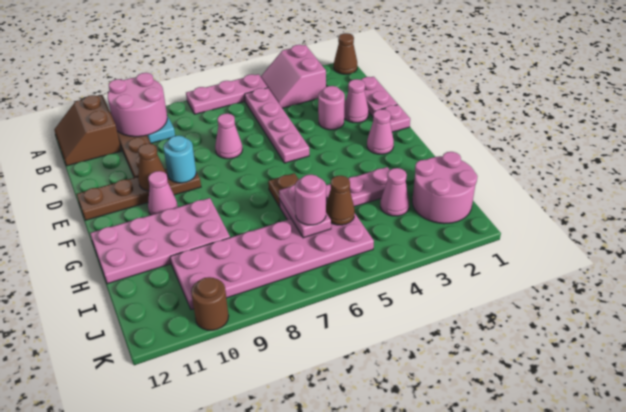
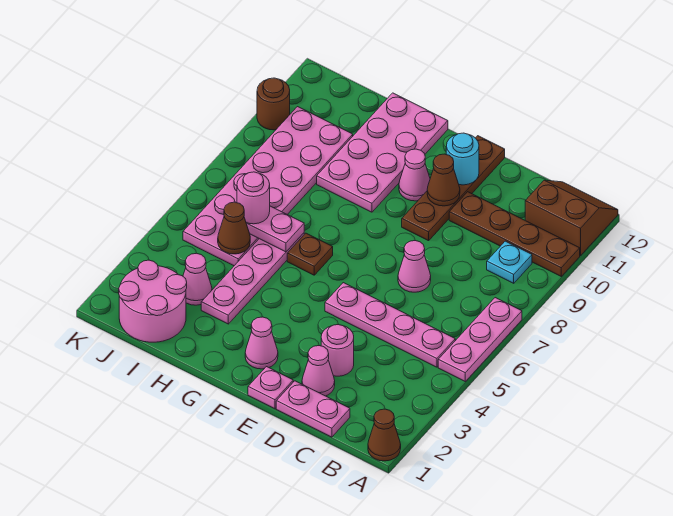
pink slope A3:B4 level 1 top 3 -> none
pink round brick A9:B10 level 2 -> none
cyan round brick E9 level 2 -> cyan round brick E11 level 2

